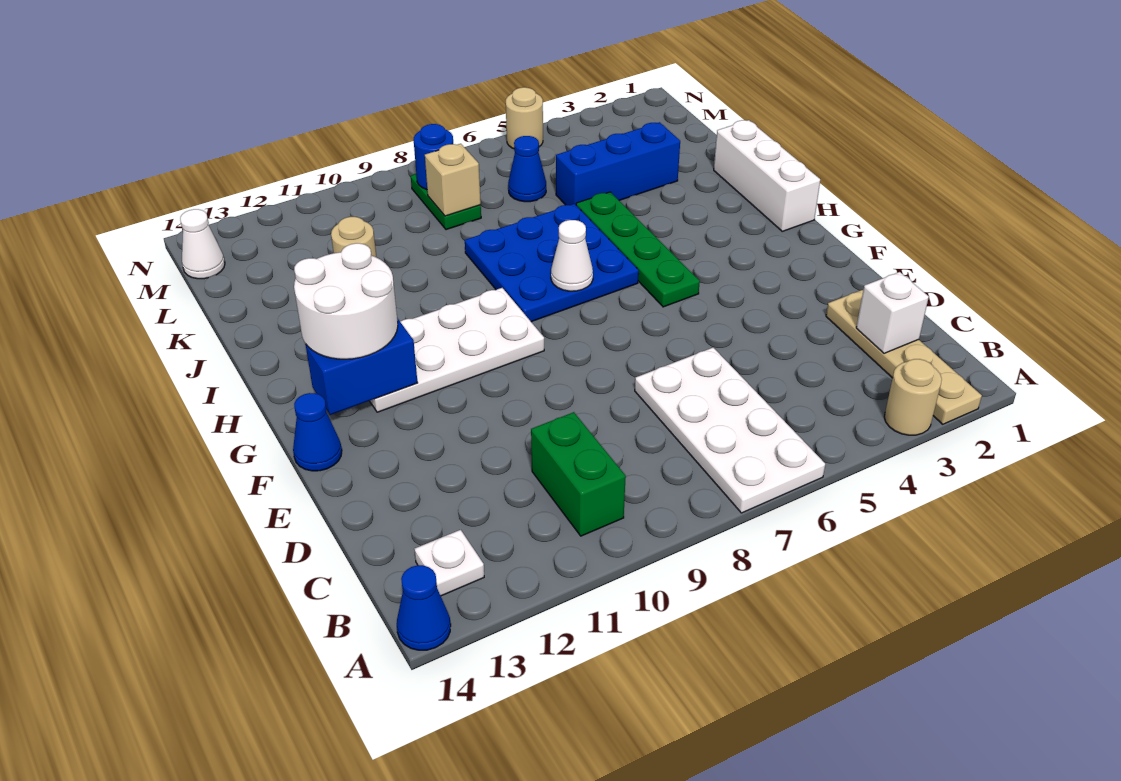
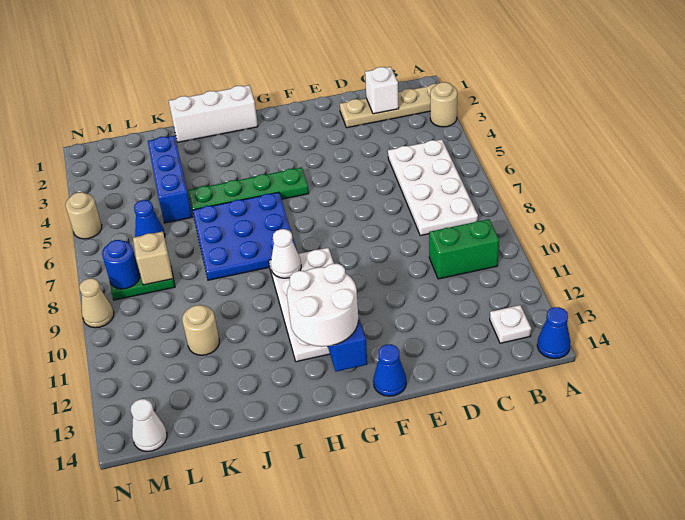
white plate A6:D7 level 1 -> white plate B5:C8 level 1
white cone H7 level 2 -> white cone H9 level 2
none -> tan cone N9 level 1

